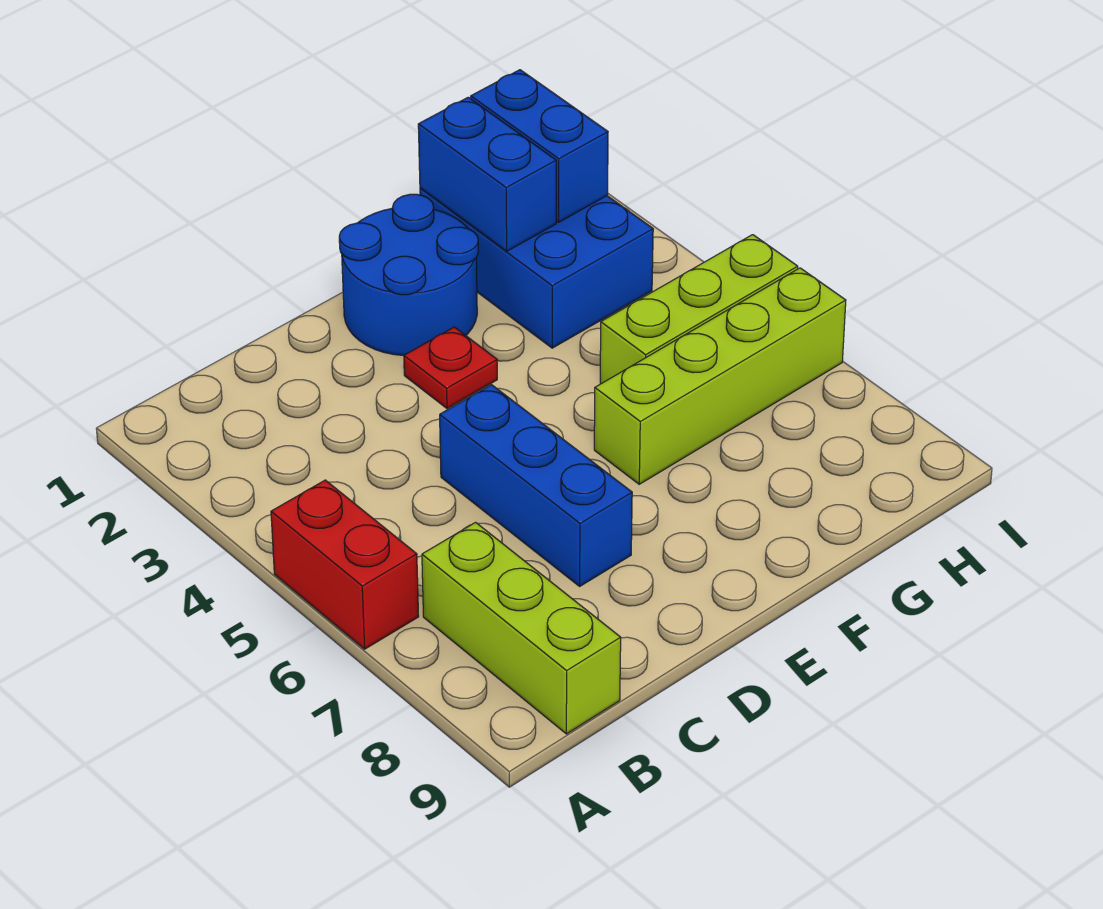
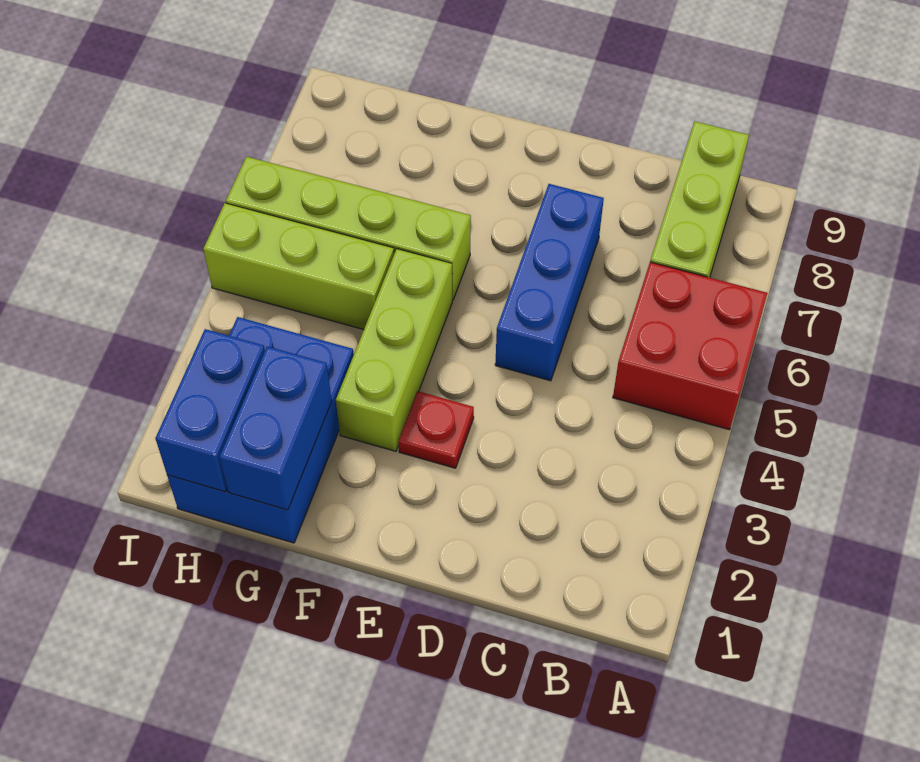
red brick A5:A6 level 1 -> red brick A5:B6 level 1
blue round brick E1:F2 level 1 -> none
none -> lime brick F3:F5 level 1

